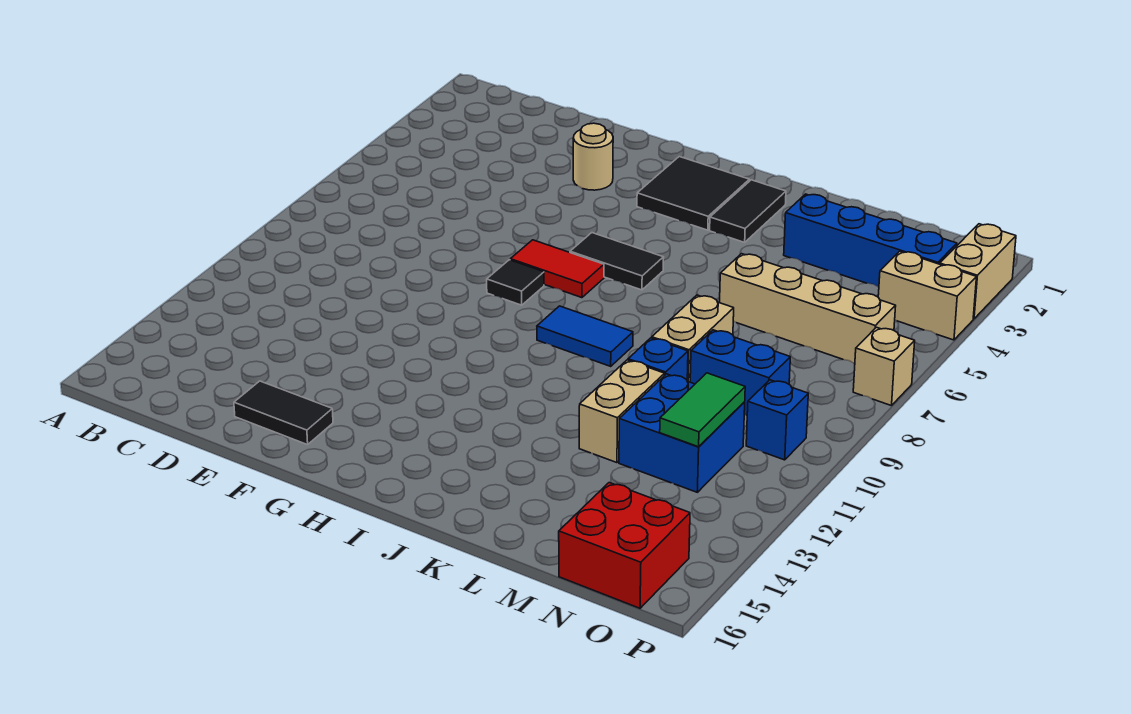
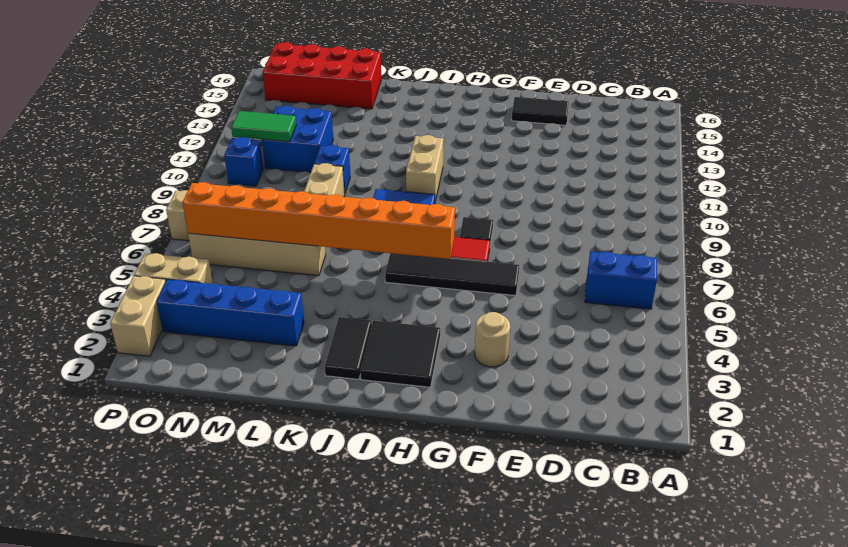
black tile H6:I6 level 1 -> black tile F6:I6 level 1
none -> orange brick H6:O6 level 2
tan brick L11:L12 level 1 -> tan brick I10:I11 level 1
blue brick M9:N9 level 1 -> blue brick B6:C6 level 1
green tile N11:N12 level 2 -> green tile N11:O11 level 2
red brick N15:O16 level 1 -> red brick L15:O16 level 1

